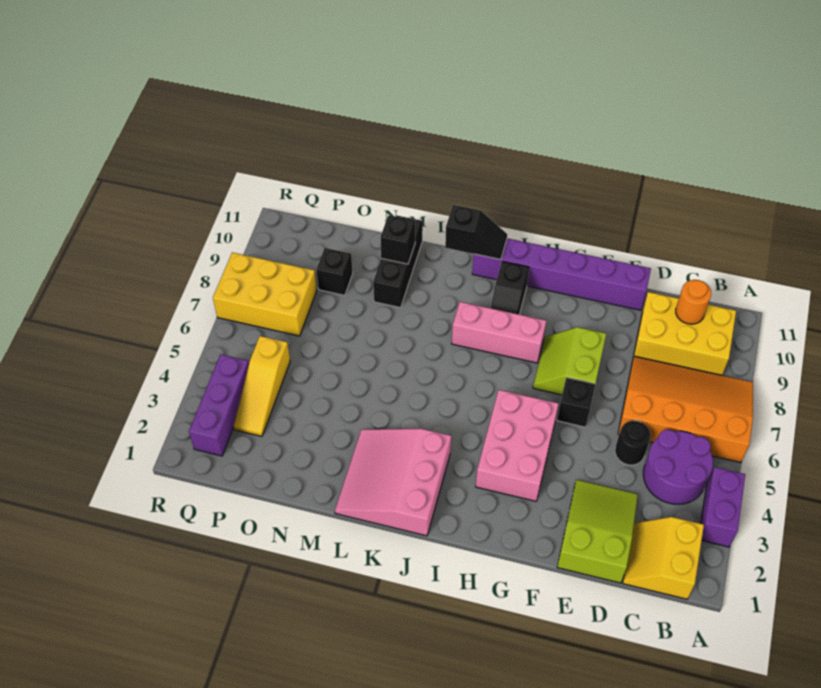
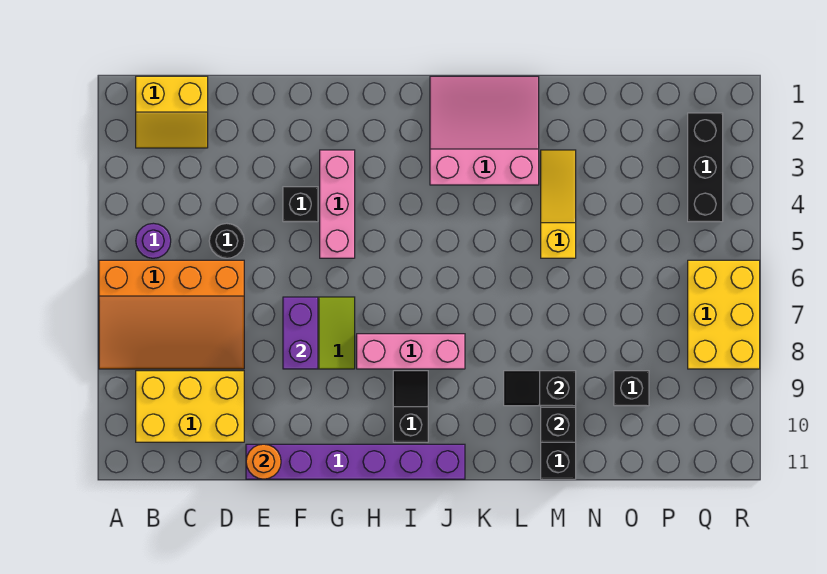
purple brick A3:A4 level 1 -> purple brick F7:F8 level 2
yellow slope B1:C2 level 1 top B -> yellow slope B1:C2 level 1 top 1
purple round brick B4:C5 level 1 -> purple round brick B5 level 1
orange round brick C10 level 2 -> orange round brick E11 level 2
lime slope D1:E3 level 1 top 1 -> none
black brick F6 level 1 -> black brick F4 level 1
pink brick G3:H5 level 1 -> pink brick G3:G5 level 1
pink slope J1:L3 level 1 top J -> pink slope J1:L3 level 1 top 3
black slope J11:K11 level 2 top K -> black slope L9:M9 level 2 top M
yellow slope P3:P5 level 1 top 5 -> yellow slope M3:M5 level 1 top 5
yellow brick P7:R8 level 1 -> yellow brick Q6:R8 level 1
purple brick Q2:Q4 level 1 -> black brick Q2:Q4 level 1

